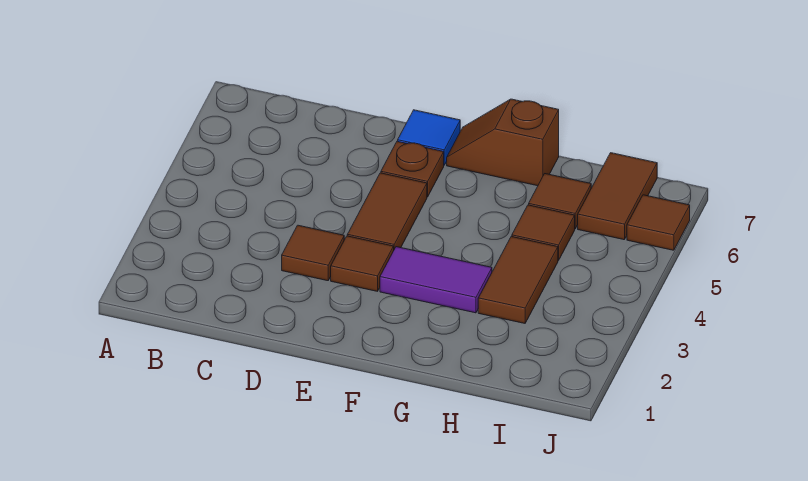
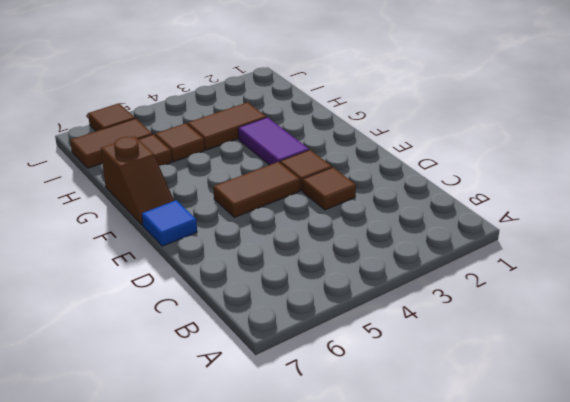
brown plate E6 level 1 -> none

